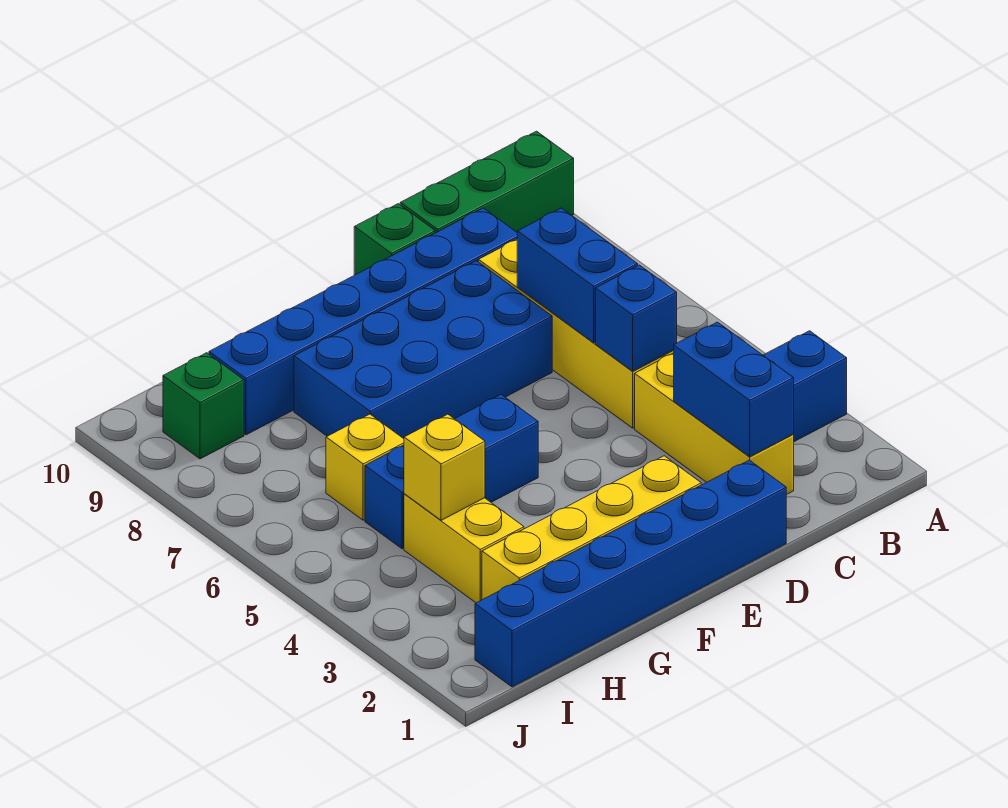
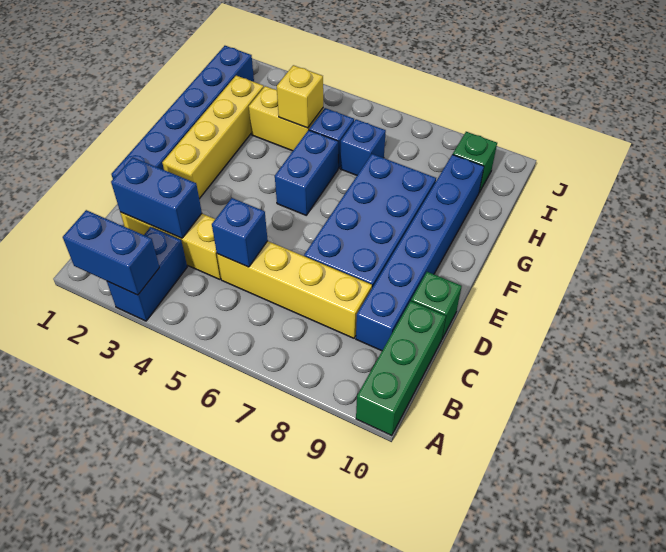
blue brick C6:C7 level 2 -> blue brick A2:A3 level 2
yellow brick H6 level 1 -> blue brick H6 level 1

